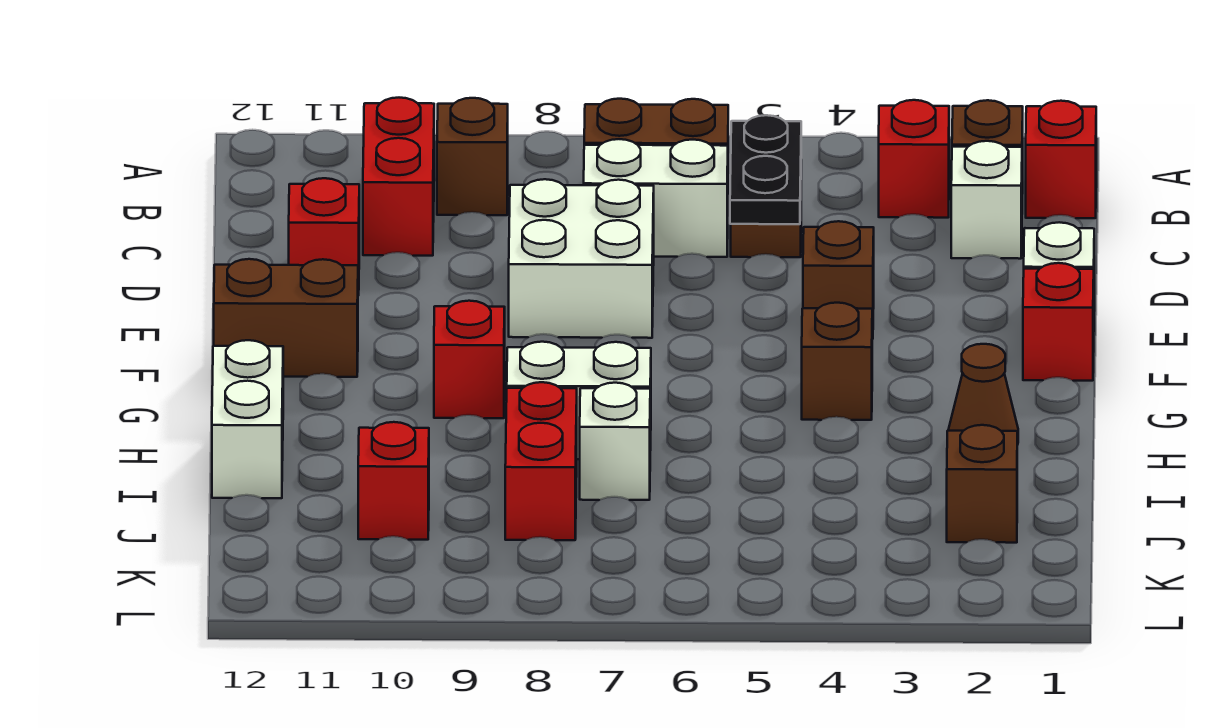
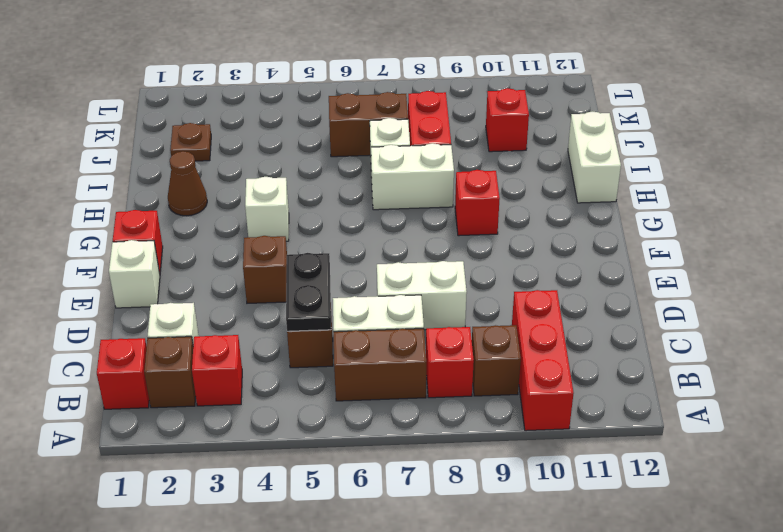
red brick B10:C10 level 1 -> red brick A10:C10 level 1
white brick D7:E8 level 1 -> white brick D7:D8 level 1
red brick D11 level 1 -> red brick B8 level 1
brown brick F11:F12 level 1 -> brown brick J6:J7 level 1
brown brick G4 level 1 -> white brick G4 level 1
brown brick J2 level 1 -> brown plate J2 level 1

